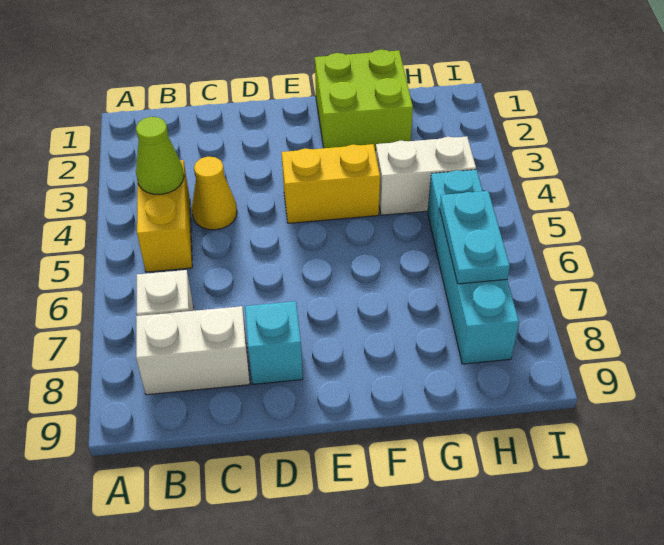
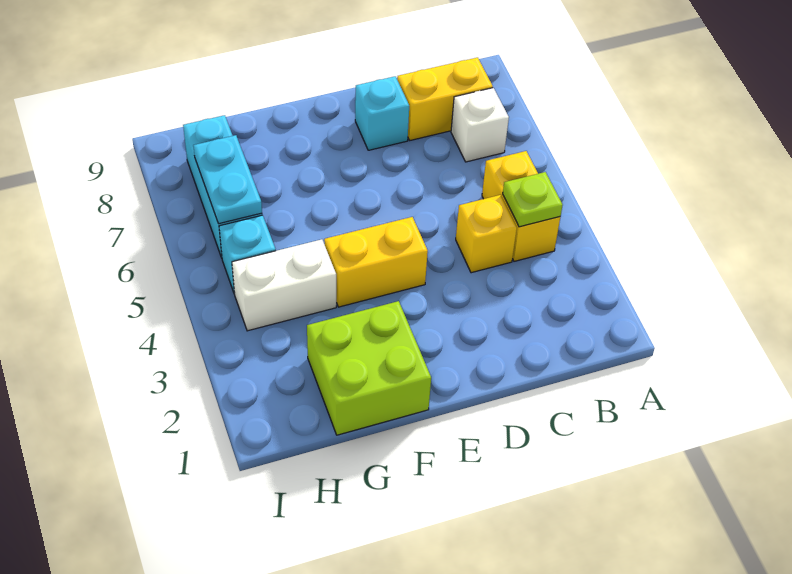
lime cone B4 level 2 -> lime plate B4 level 2
white brick B8:C8 level 1 -> yellow brick B8:C8 level 1
yellow cone C4 level 1 -> yellow brick C4 level 1

